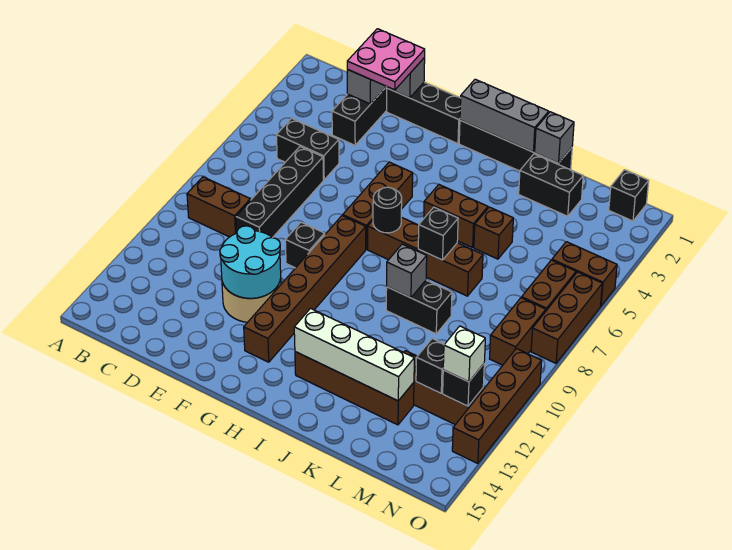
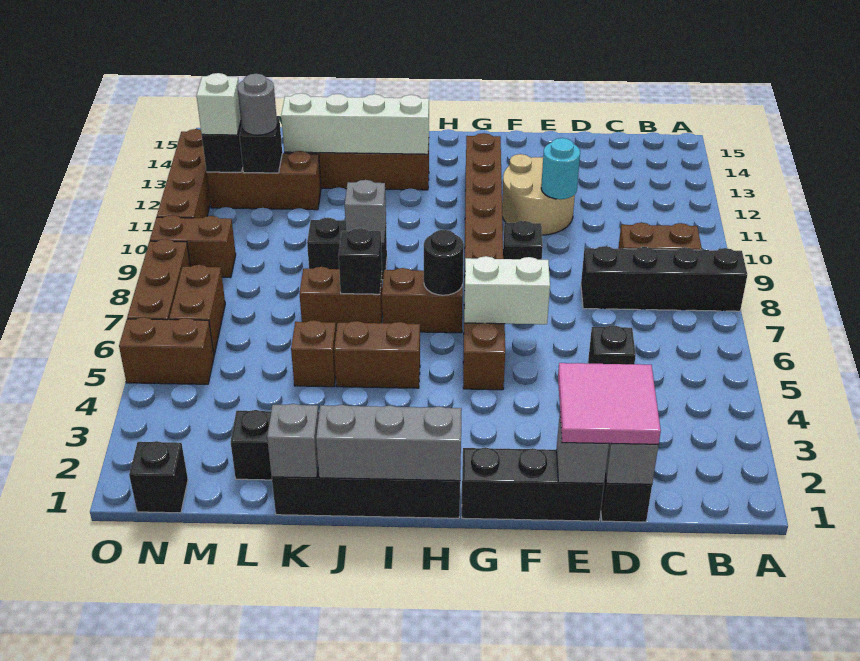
black brick C5:D5 level 1 -> black brick D5 level 1
pink plate D1:E2 level 3 -> pink tile D1:E2 level 3
black brick D6:D9 level 1 -> black brick A8:D8 level 1
cyan round brick E11:F12 level 2 -> cyan round brick E11 level 2
none -> white brick F6:G6 level 2
none -> grey round brick M12 level 3
brown brick N8:N9 level 1 -> brown brick N9:O9 level 1

